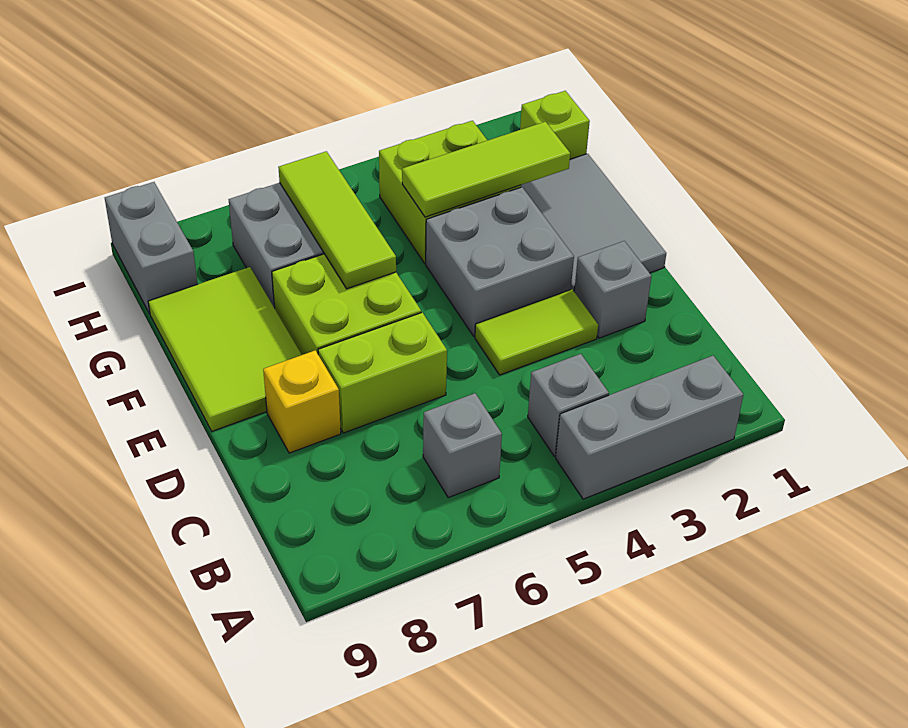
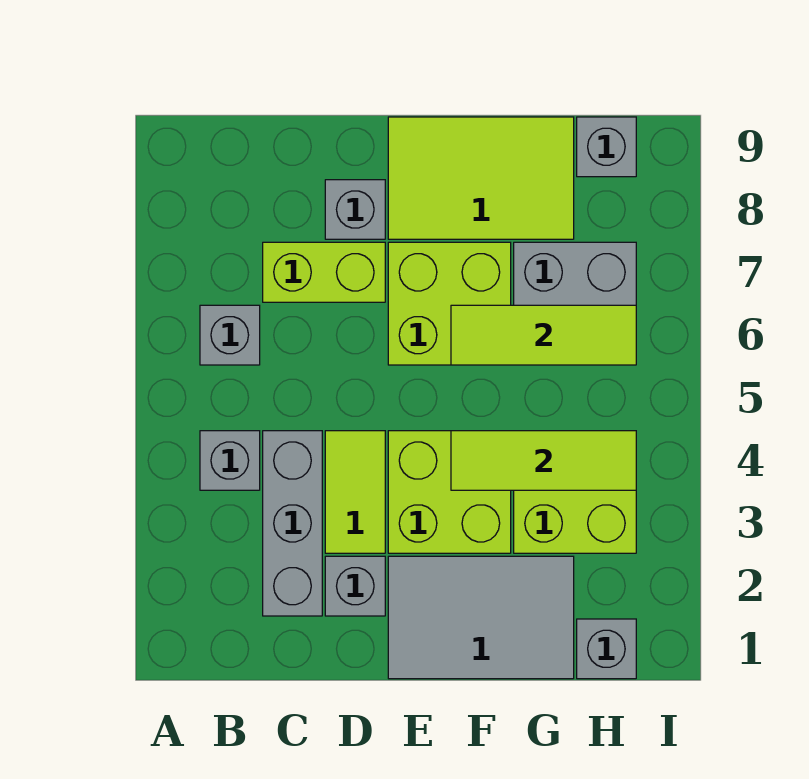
grey brick A2:A4 level 1 -> grey brick C2:C4 level 1
lime brick D6:D7 level 1 -> lime brick C7:D7 level 1
yellow brick D8 level 1 -> grey brick D8 level 1
grey brick E3:F4 level 1 -> lime brick E3:F4 level 1
lime tile G2:G4 level 2 -> lime tile F4:H4 level 2
lime brick H1 level 1 -> grey brick H1 level 1
grey brick H9:I9 level 1 -> grey brick H9 level 1

